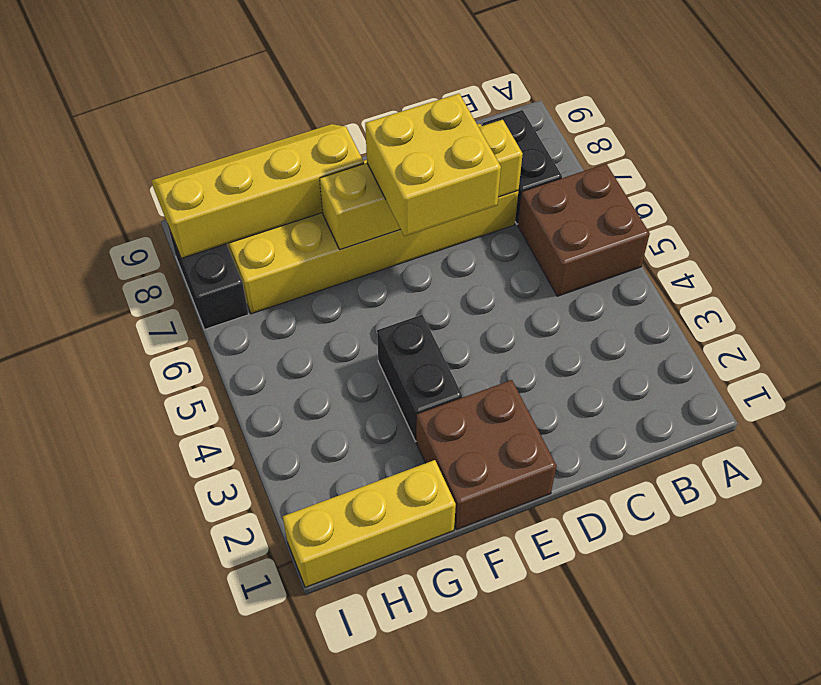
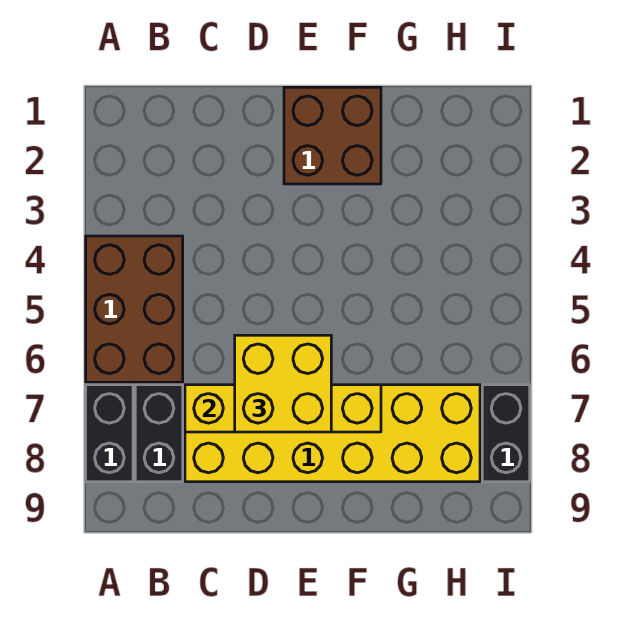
brown brick A5:B6 level 1 -> brown brick A4:B6 level 1
black brick F3:F4 level 1 -> black brick A7:A8 level 1
yellow slope F8:I9 level 2 top 8 -> none
yellow brick G1:I1 level 1 -> none

